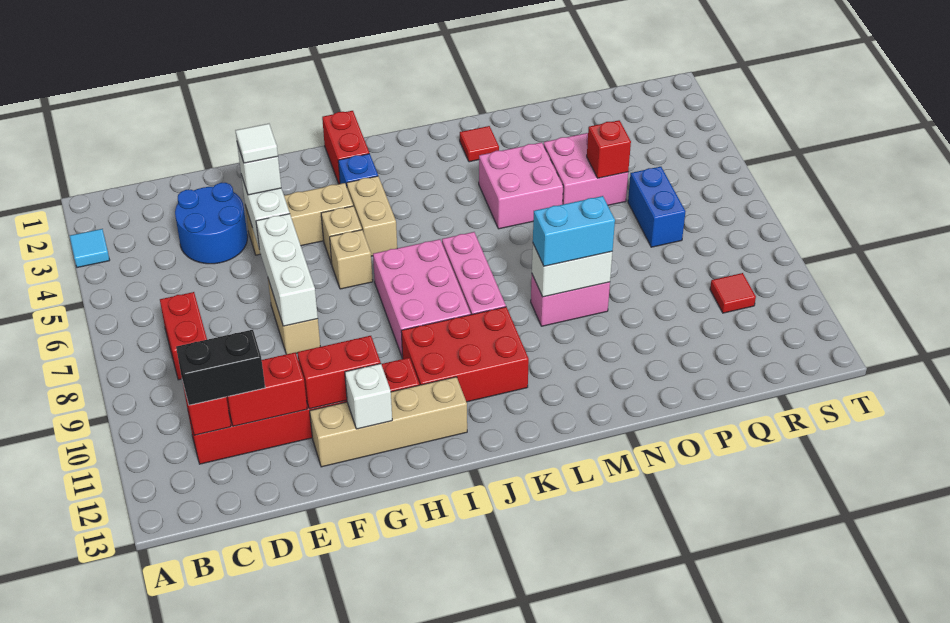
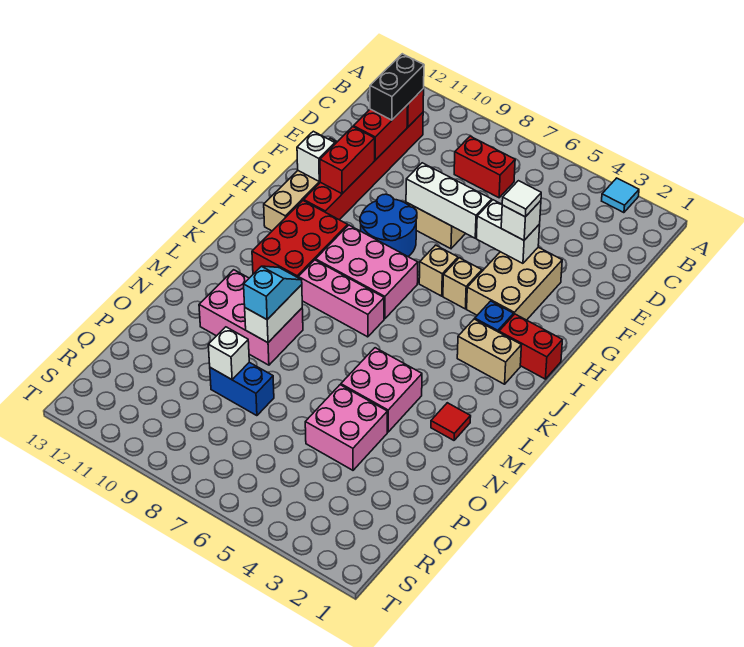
blue round brick D3:E4 level 1 -> blue round brick G8:H9 level 1
tan brick F4:H4 level 1 -> tan brick F3:H4 level 1
tan brick I4:I5 level 1 -> tan brick J2:J3 level 1
pink brick M9:N9 level 1 -> pink brick M9:N11 level 1
cyan brick M9:N9 level 3 -> cyan slope M9:N9 level 3 top N
red brick P5 level 2 -> none
none -> white brick P9 level 2
blue brick Q6:Q7 level 1 -> blue brick P8:P9 level 1
red tile R10 level 1 -> none

